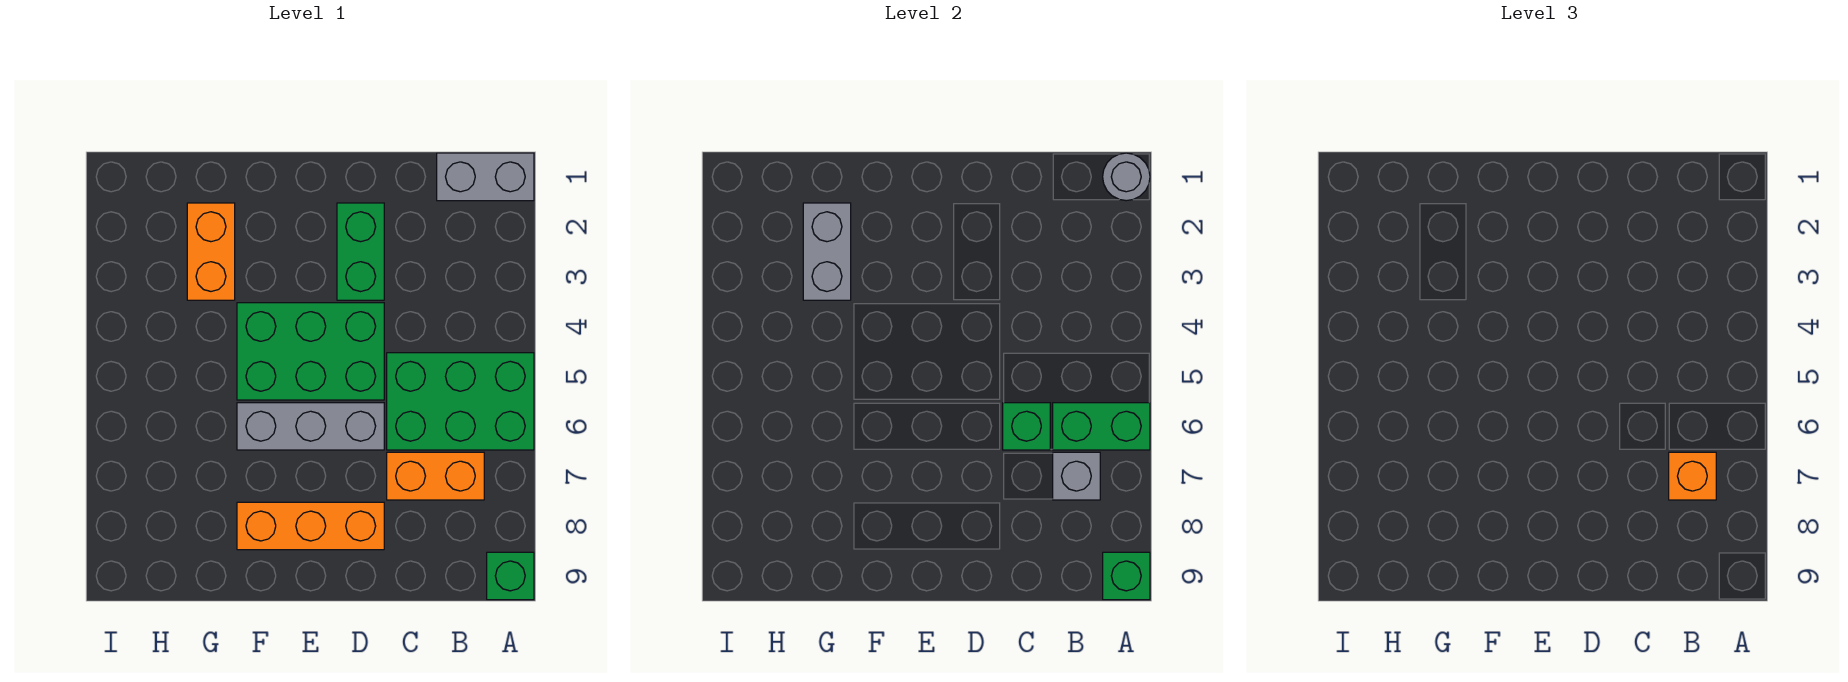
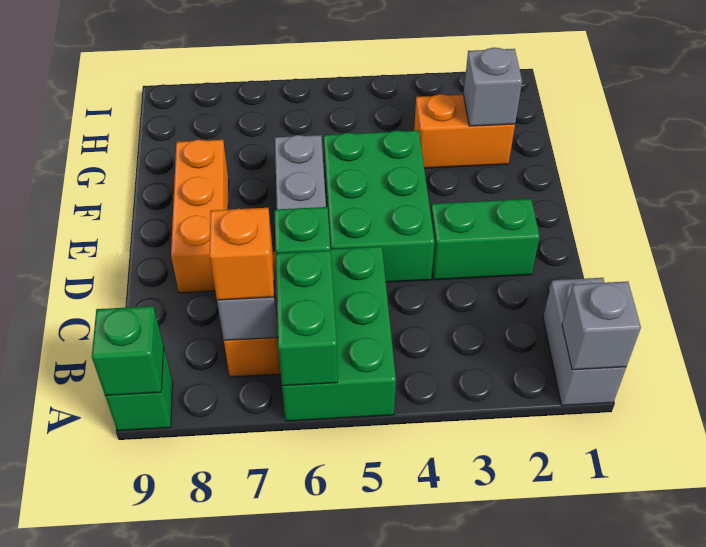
grey round brick A1 level 2 -> grey brick A1 level 2
grey brick G2:G3 level 2 -> grey brick G2 level 2

